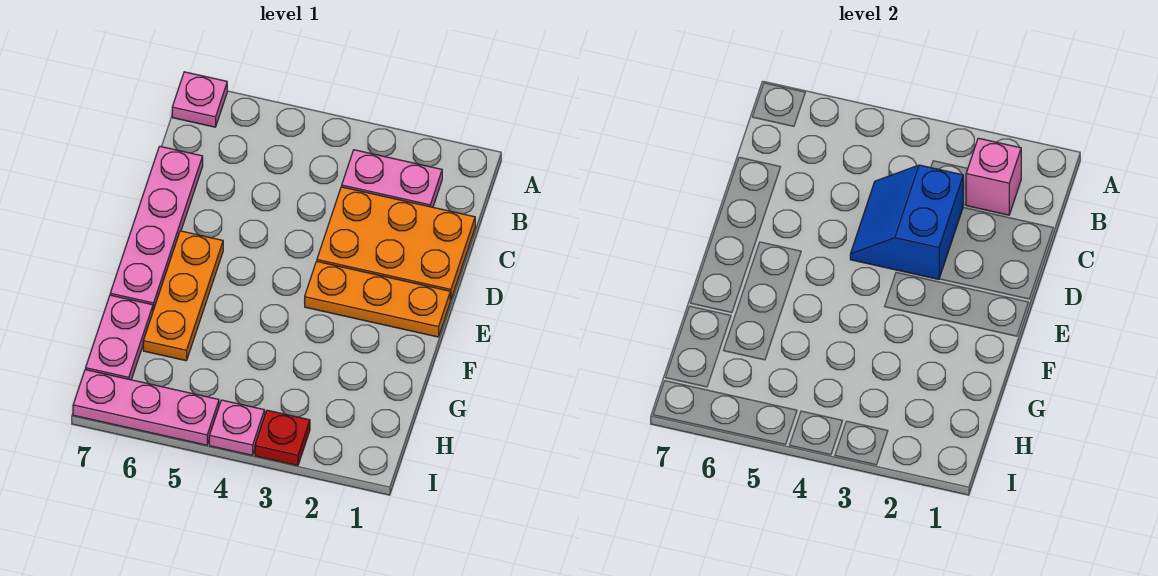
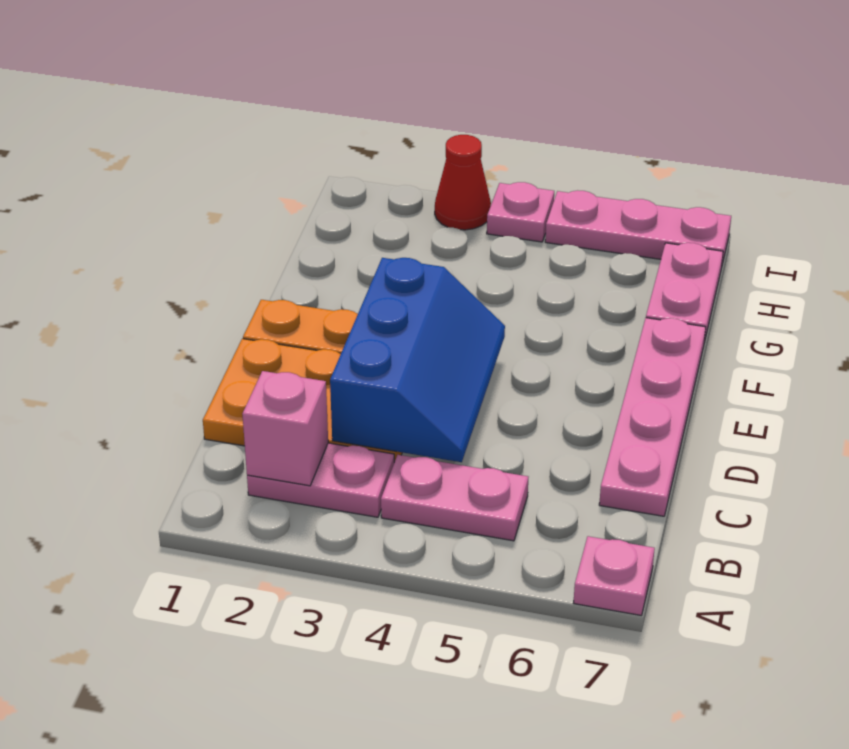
none -> pink plate B4:B5 level 1
blue slope C3:D4 level 2 top 3 -> blue slope C3:E4 level 2 top 3
orange plate E6:G6 level 1 -> none
red plate I3 level 1 -> red cone I3 level 1

